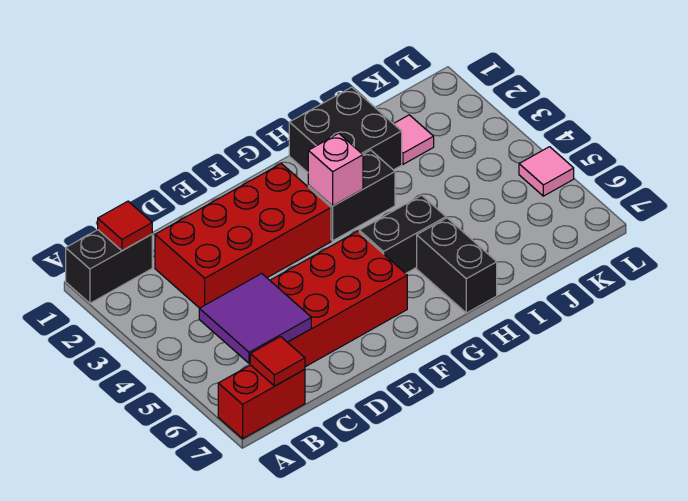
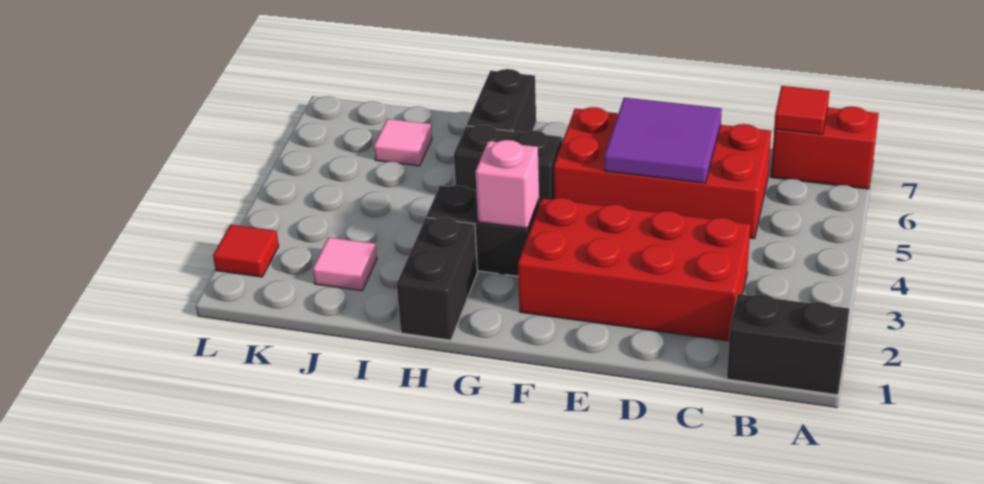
red tile B1 level 2 -> red tile L2 level 1
purple tile B5:C6 level 2 -> purple tile D5:E6 level 2
black brick H1:I2 level 1 -> black brick H1:H2 level 1
pink tile L5 level 1 -> pink tile J6 level 1

